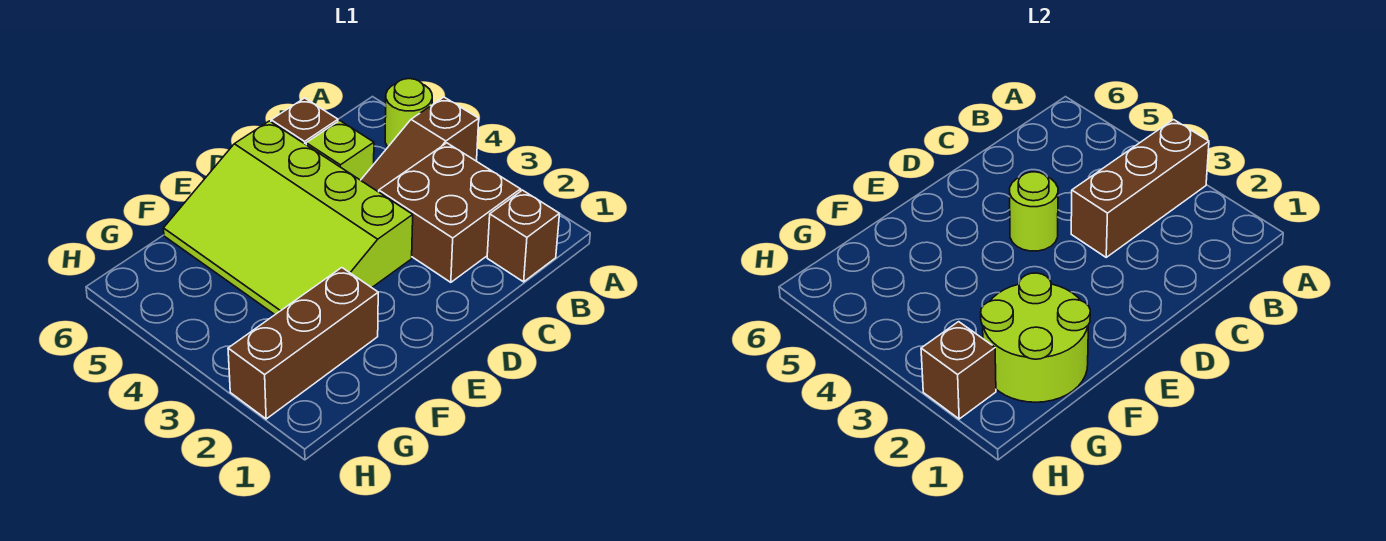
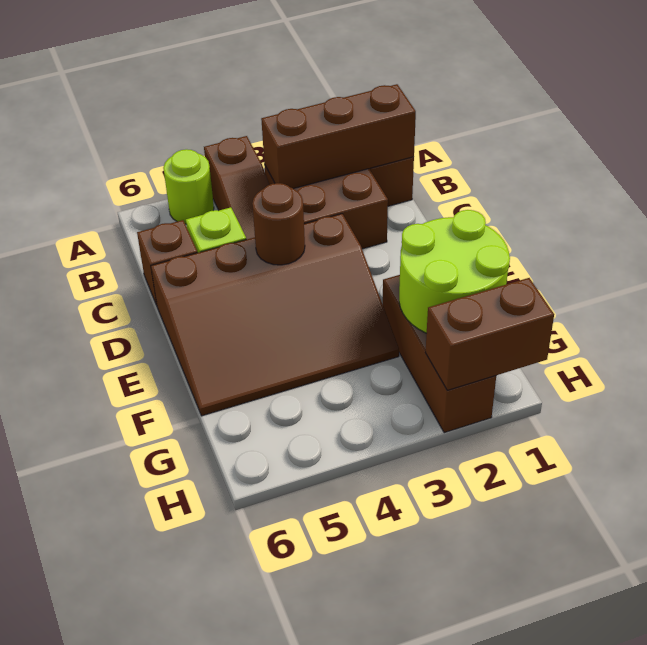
brown brick A3:C3 level 2 -> brown brick B1:B3 level 2
lime slope D3:F6 level 1 top D -> brown slope D3:F6 level 1 top D
lime round brick D4 level 2 -> brown round brick D4 level 2
brown brick H2 level 2 -> brown brick H1:H2 level 2

